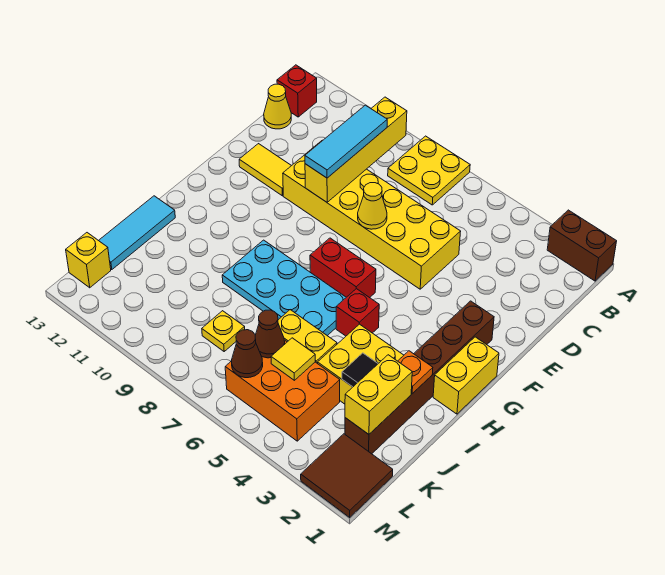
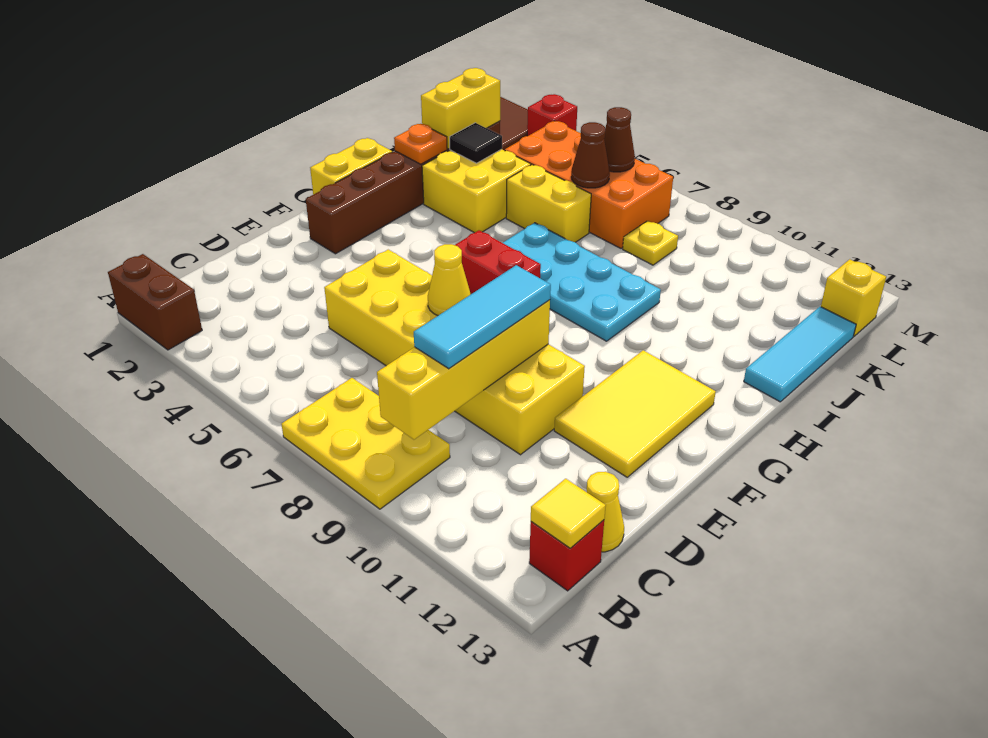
yellow plate A7:B8 level 1 -> yellow plate A7:B9 level 1
yellow tile E11:E12 level 1 -> yellow tile E11:G12 level 1
red brick H5 level 1 -> red brick M3 level 1
orange brick K4:L6 level 1 -> orange brick K4:L7 level 1
yellow tile K5 level 2 -> yellow tile B13 level 2

